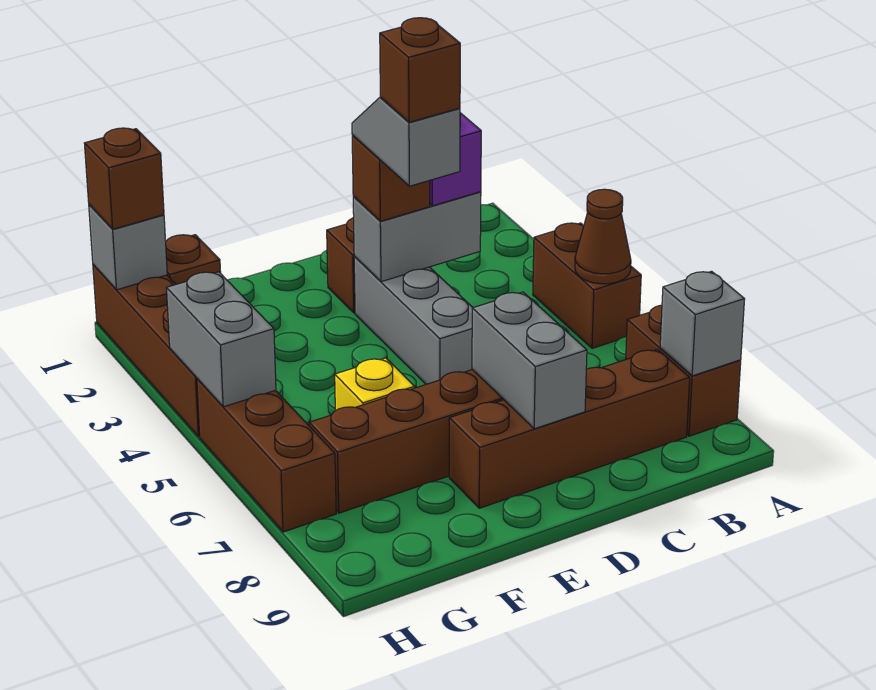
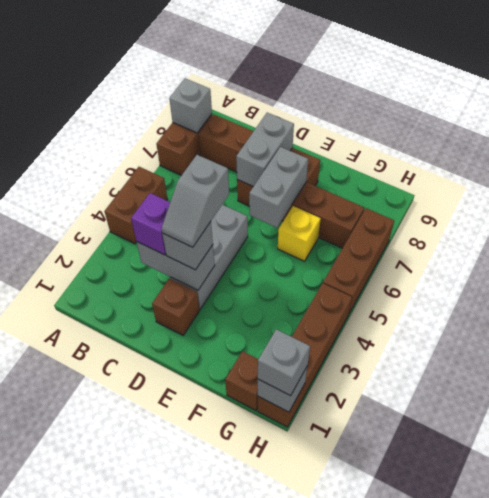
brown cone A5 level 2 -> none
brown brick D3 level 3 -> grey brick D3 level 3
brown brick D4 level 5 -> none
brown brick H1 level 3 -> grey brick H1 level 3
grey brick H4:H5 level 2 -> grey brick E6:E7 level 2

